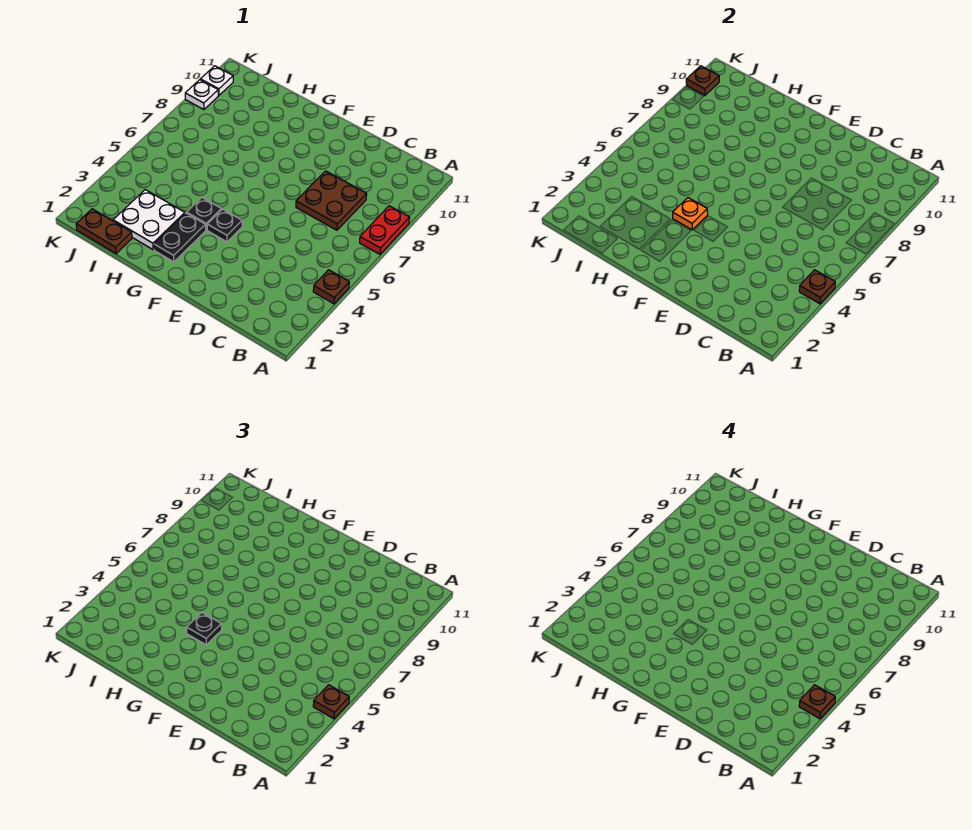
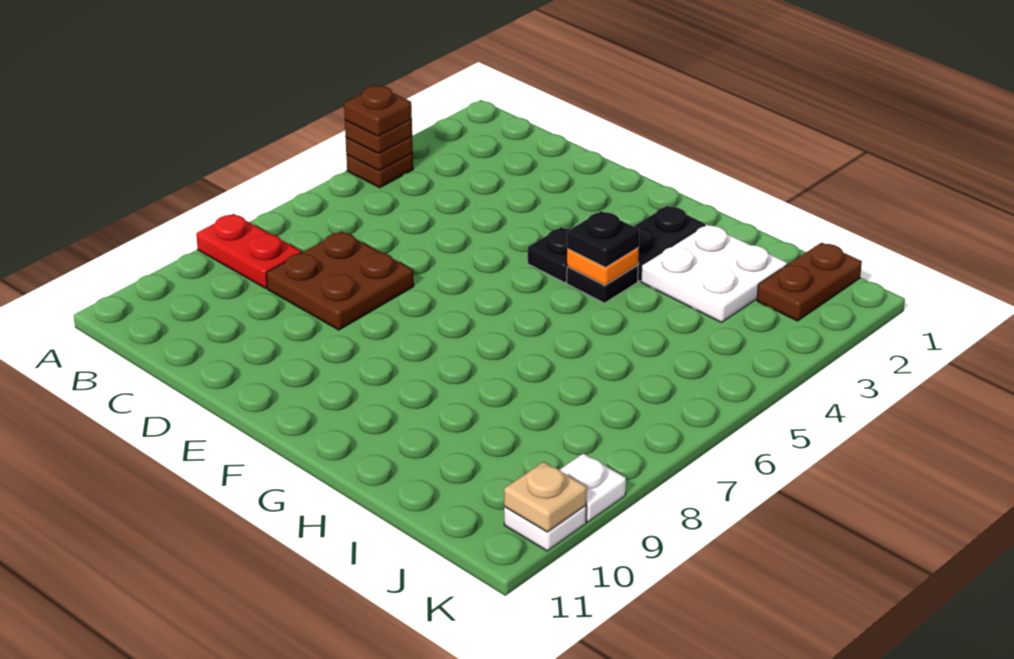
red plate A7:A8 level 1 -> red plate A8:B8 level 1
brown plate I1:J1 level 1 -> brown plate J1:J2 level 1
brown plate K10 level 2 -> tan plate K10 level 2

